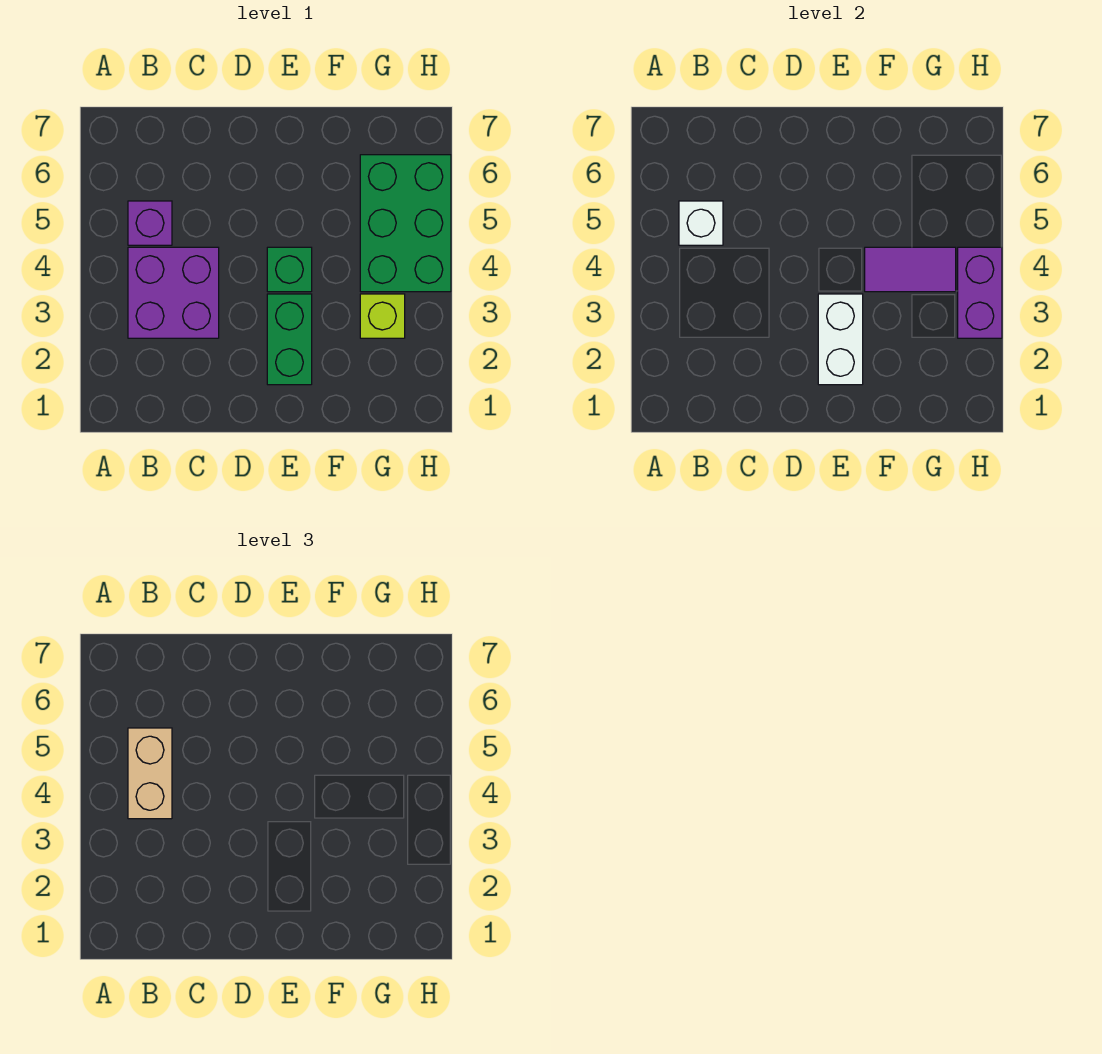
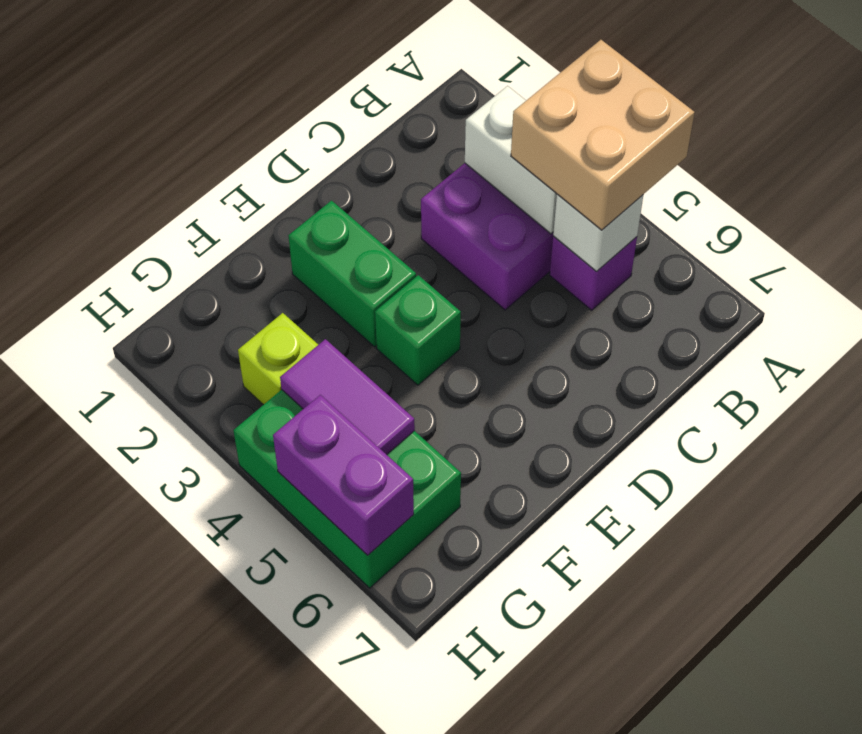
tan brick B4:B5 level 3 -> tan brick A4:B5 level 3
white brick E2:E3 level 2 -> white brick B3:B4 level 2
purple tile F4:G4 level 2 -> purple tile G4:G5 level 2
purple brick H3:H4 level 2 -> purple brick H5:H6 level 2

